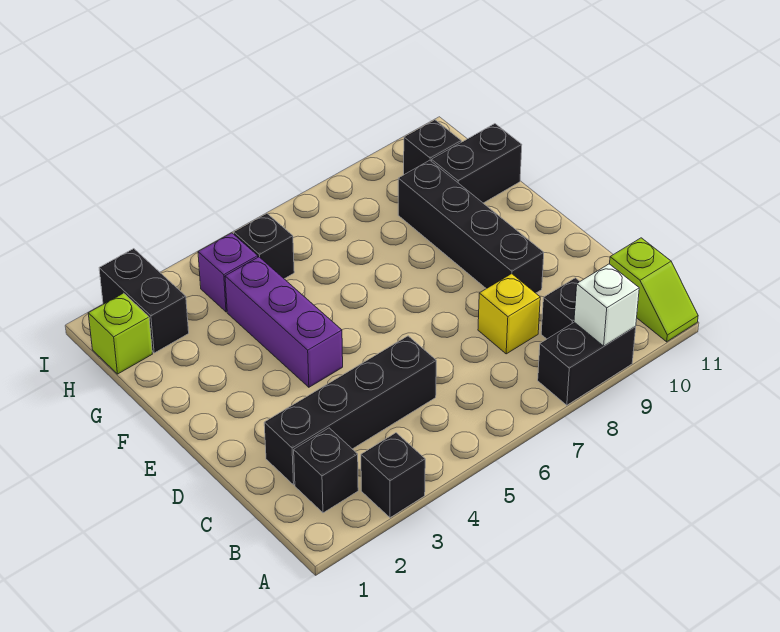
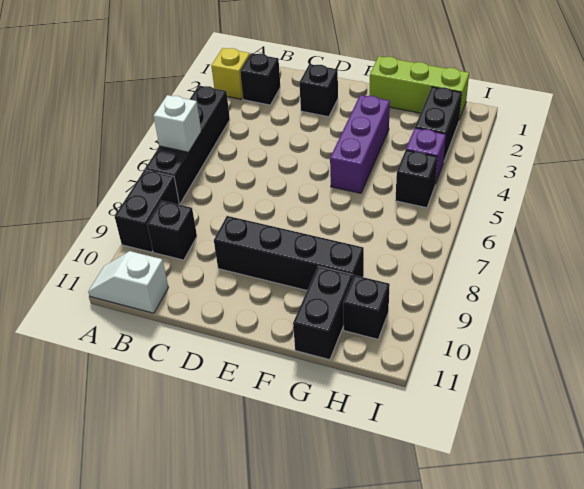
black brick A3 level 1 -> black brick D2 level 1
white brick A9 level 2 -> white brick A6 level 2
lime slope A11:B11 level 1 top B -> white slope A11:B11 level 1 top B
black brick C2:C5 level 1 -> black brick A4:A7 level 1
yellow brick C8 level 1 -> yellow brick A2 level 1
purple brick E4:G4 level 1 -> purple brick F3:F5 level 1
lime brick H1 level 1 -> lime brick F1:H1 level 1
black brick H2:I2 level 1 -> black brick H2:H3 level 1

